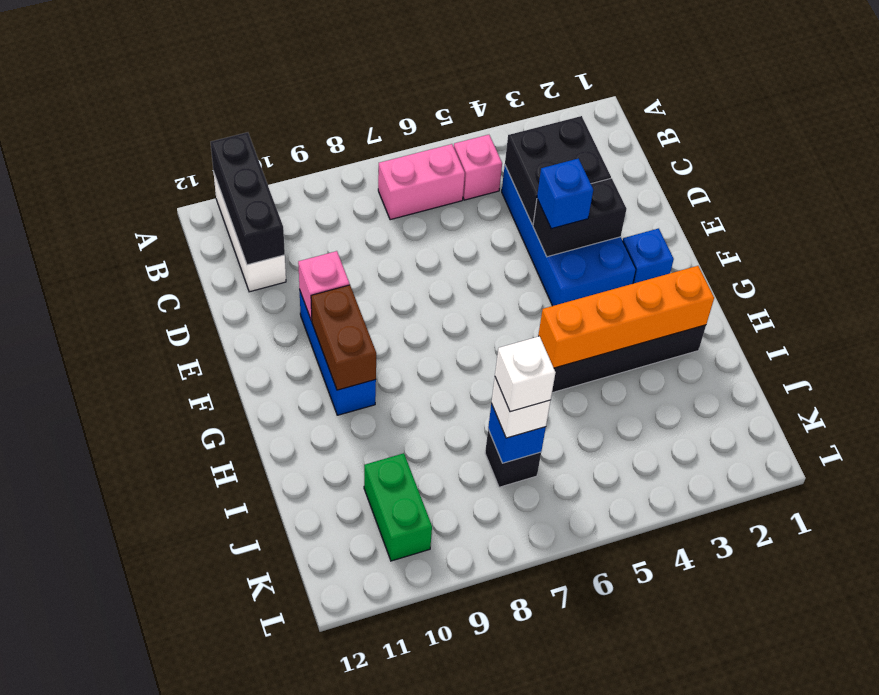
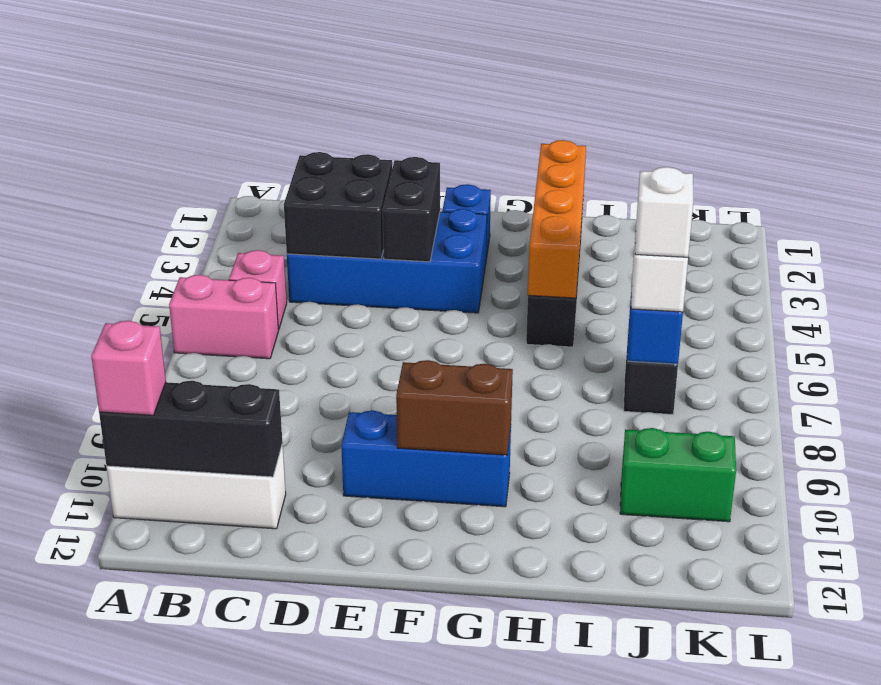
pink brick B6:B7 level 1 -> pink brick A6:B6 level 1
blue brick E4 level 3 -> none
pink brick E10 level 2 -> pink brick A11 level 3

